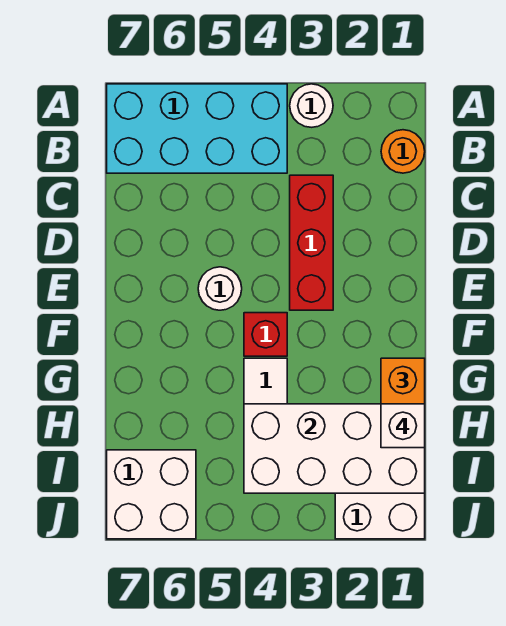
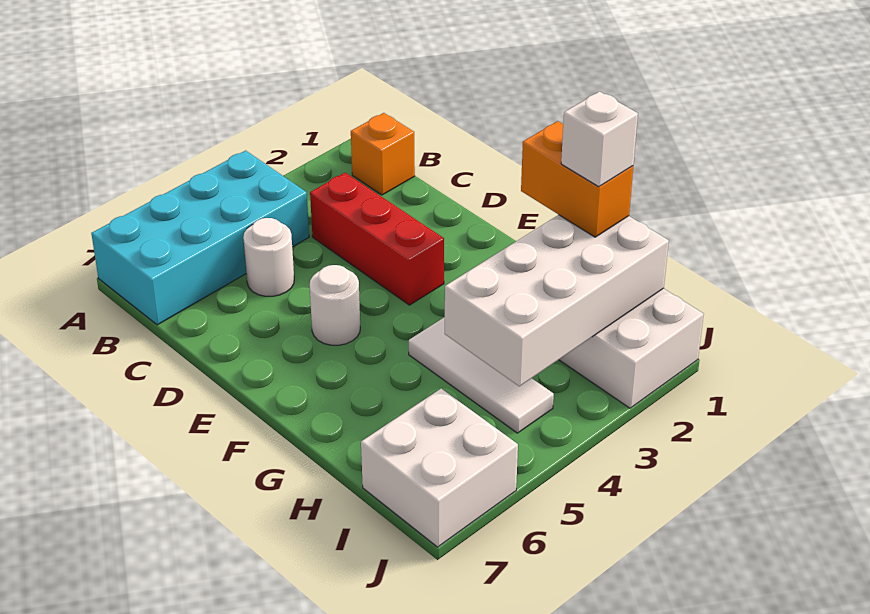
white round brick A3 level 1 -> white round brick C5 level 1
orange round brick B1 level 1 -> orange brick B1 level 1
red brick F4 level 1 -> none

